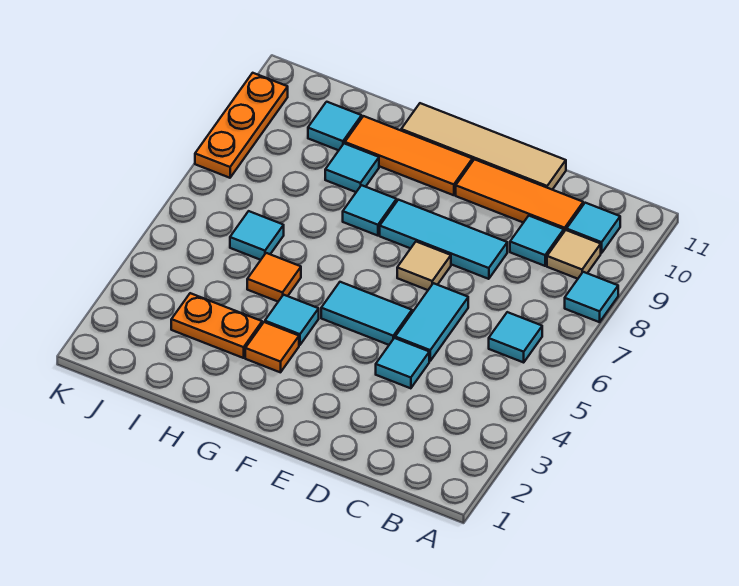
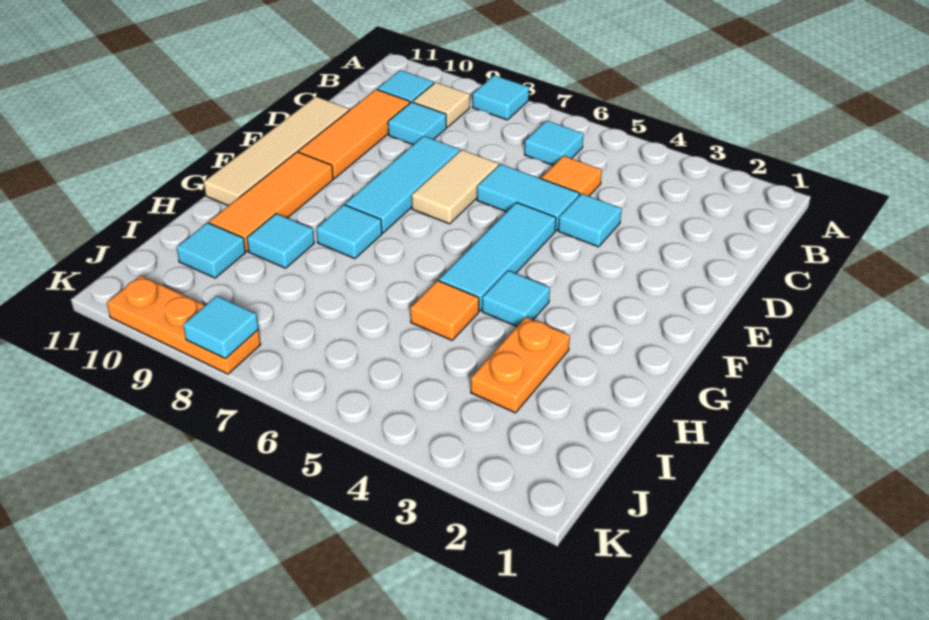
cyan tile E5:F5 level 1 -> cyan tile E5:G5 level 1
tan tile E7 level 1 -> tan tile D7:E7 level 1
orange tile G3 level 1 -> orange tile C5 level 1
cyan tile I6 level 1 -> cyan tile K8 level 2

